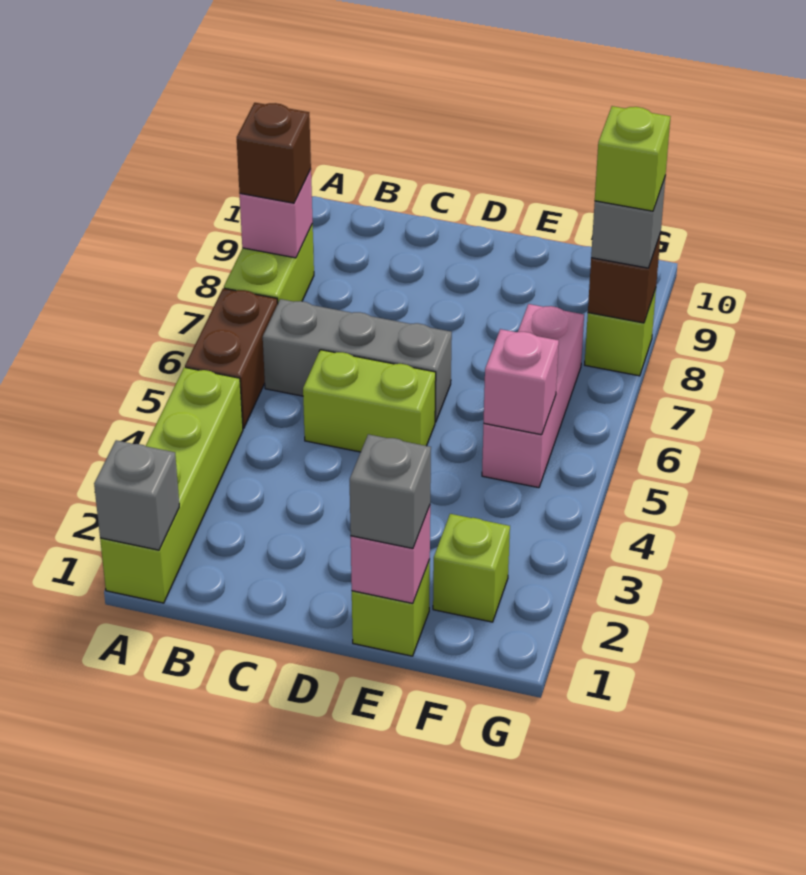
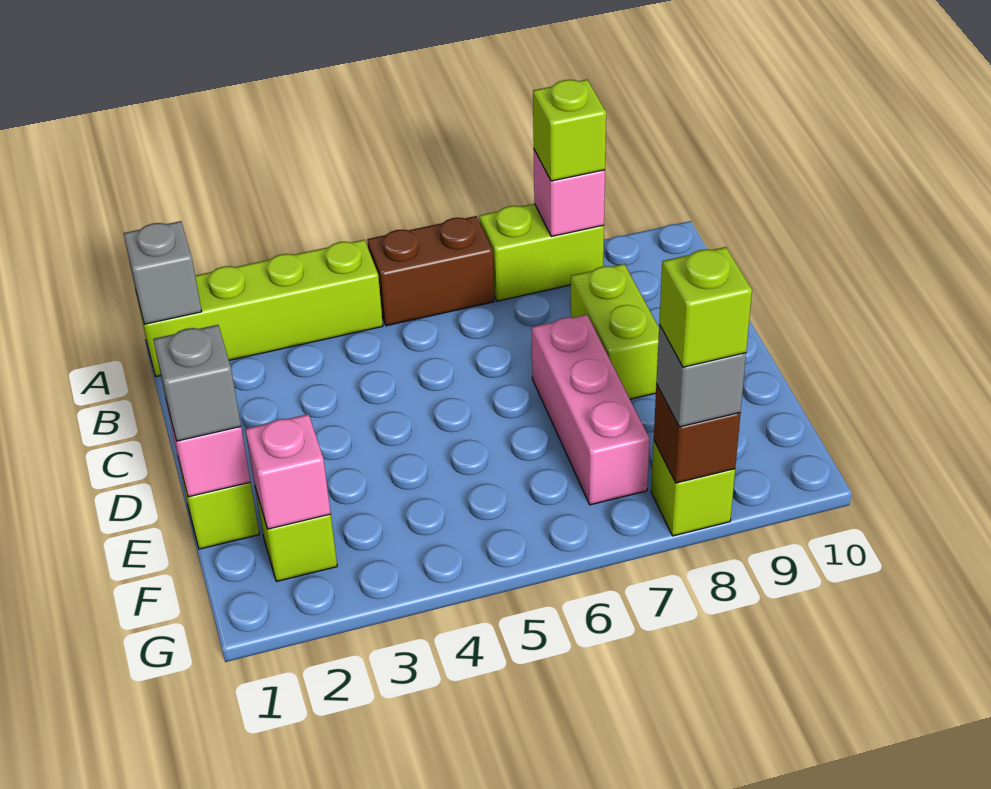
brown brick A8 level 3 -> lime brick A8 level 3
grey brick B6:D6 level 1 -> none
lime brick C5:D5 level 1 -> lime brick C8:D8 level 1
pink brick F5:F7 level 1 -> pink brick D7:F7 level 1
pink brick F5 level 2 -> pink brick F2 level 2

